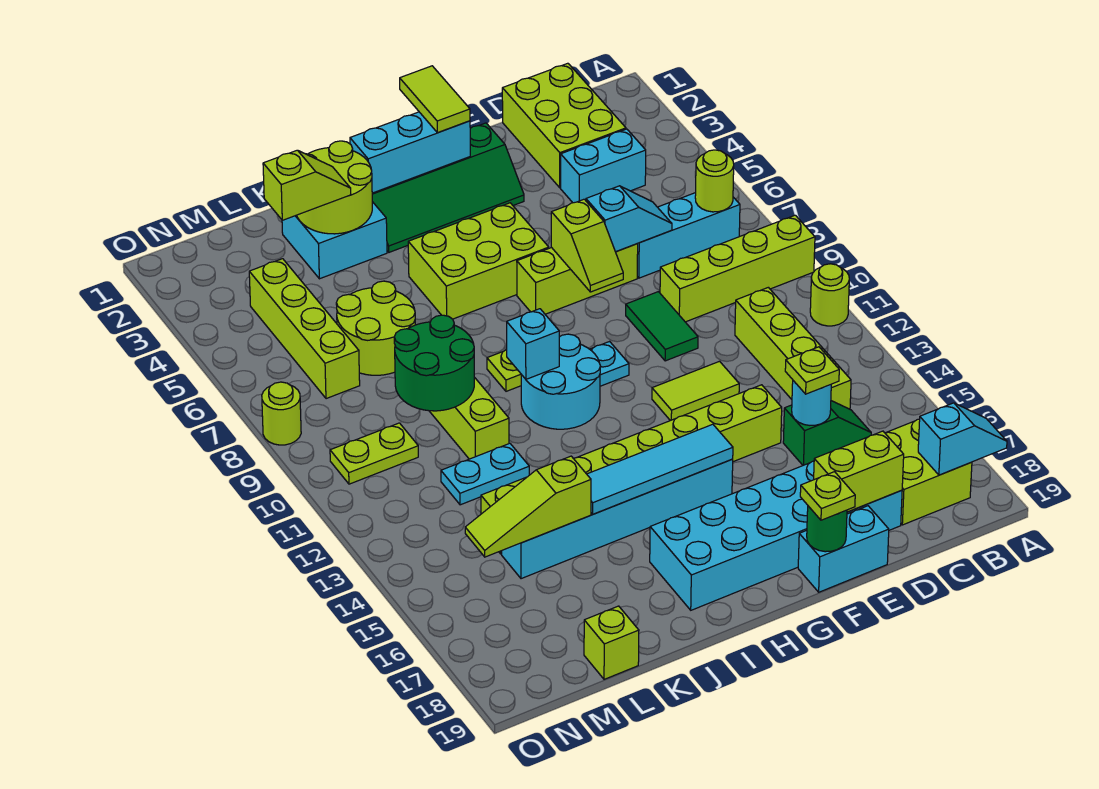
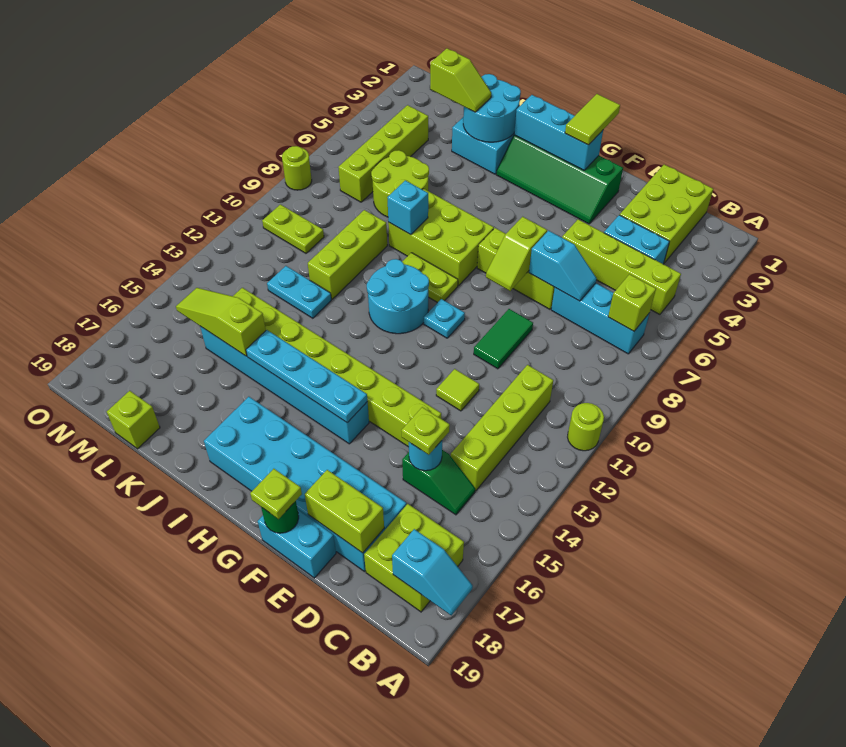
lime brick A9:D9 level 1 -> lime brick B5:E5 level 1
lime round brick B7 level 2 -> lime brick B7 level 2
lime tile E12:F12 level 1 -> lime tile E12 level 1
lime brick G5:I6 level 1 -> lime brick H7:J8 level 1
cyan tile G15:J15 level 2 -> cyan plate G15:J15 level 2
cyan brick I10 level 2 -> cyan brick J8 level 2
lime round brick J2:K3 level 2 -> cyan round brick J2:K3 level 2
green round brick K9:L10 level 2 -> none

